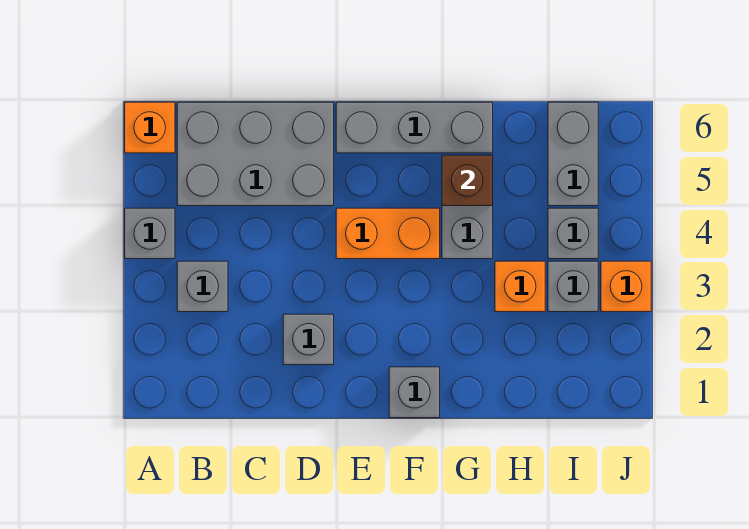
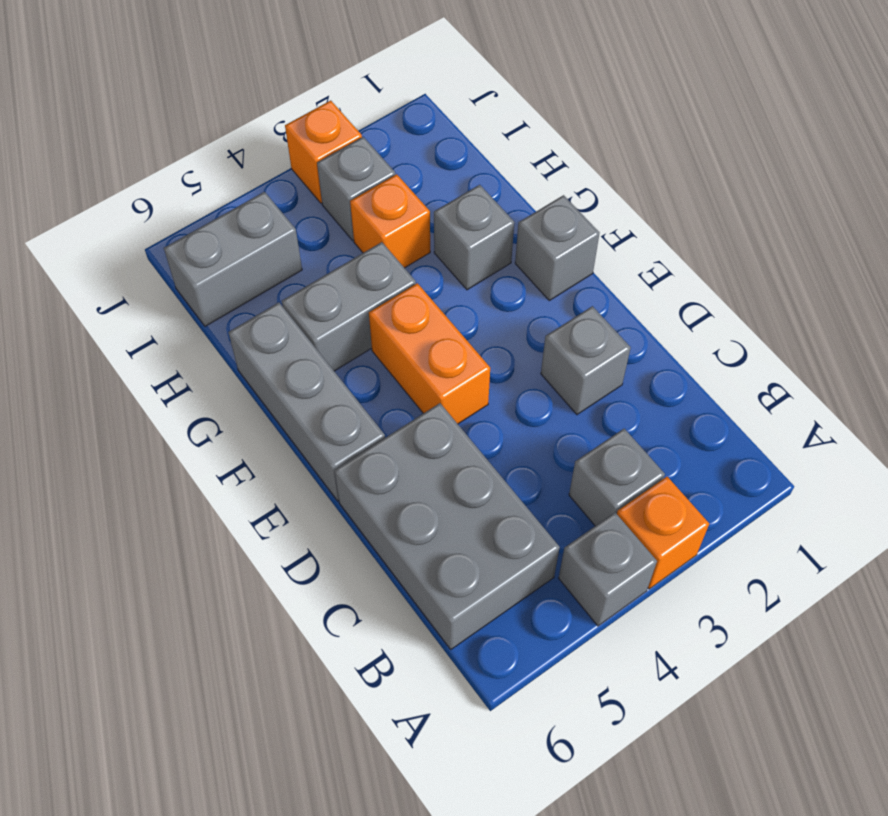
orange brick A6 level 1 -> orange brick A3 level 1
brown brick G5 level 2 -> none
grey brick I4 level 1 -> grey brick G2 level 1

